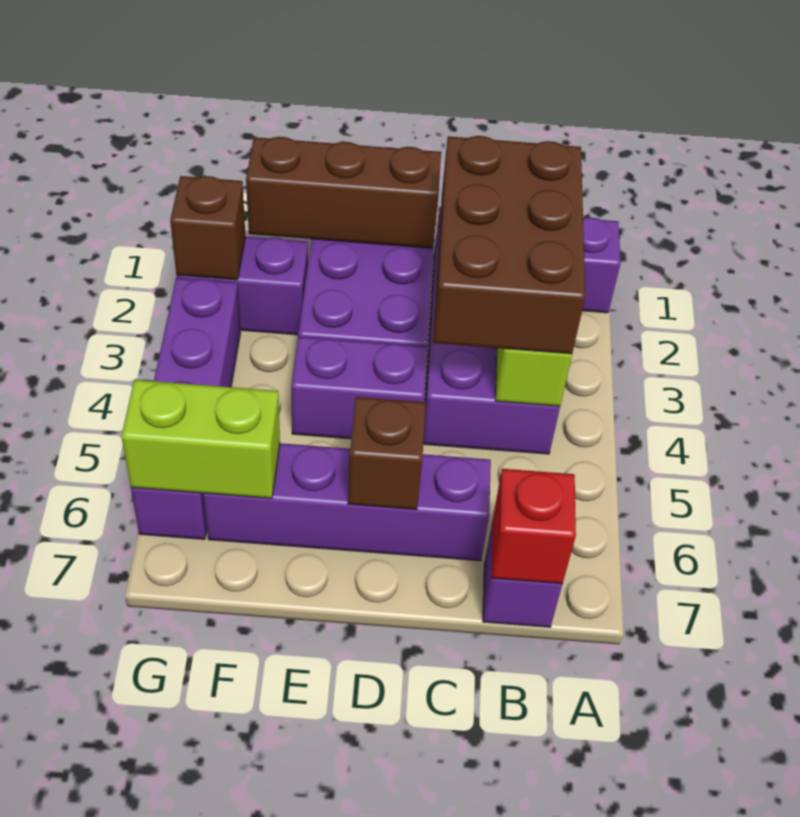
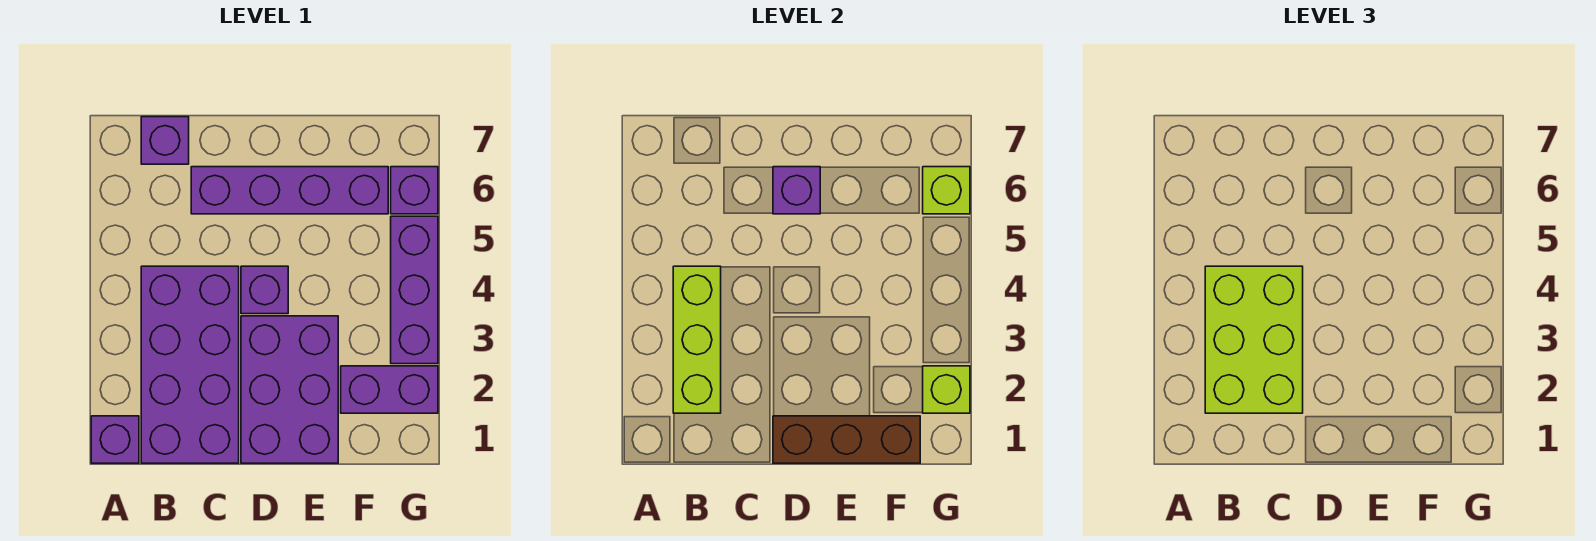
brown brick B2:C4 level 3 -> lime brick B2:C4 level 3
red brick B7 level 2 -> none
purple brick D4:E4 level 1 -> purple brick D4 level 1
brown brick D6 level 2 -> purple brick D6 level 2
lime brick F6:G6 level 2 -> lime brick G6 level 2
brown brick G2 level 2 -> lime brick G2 level 2

